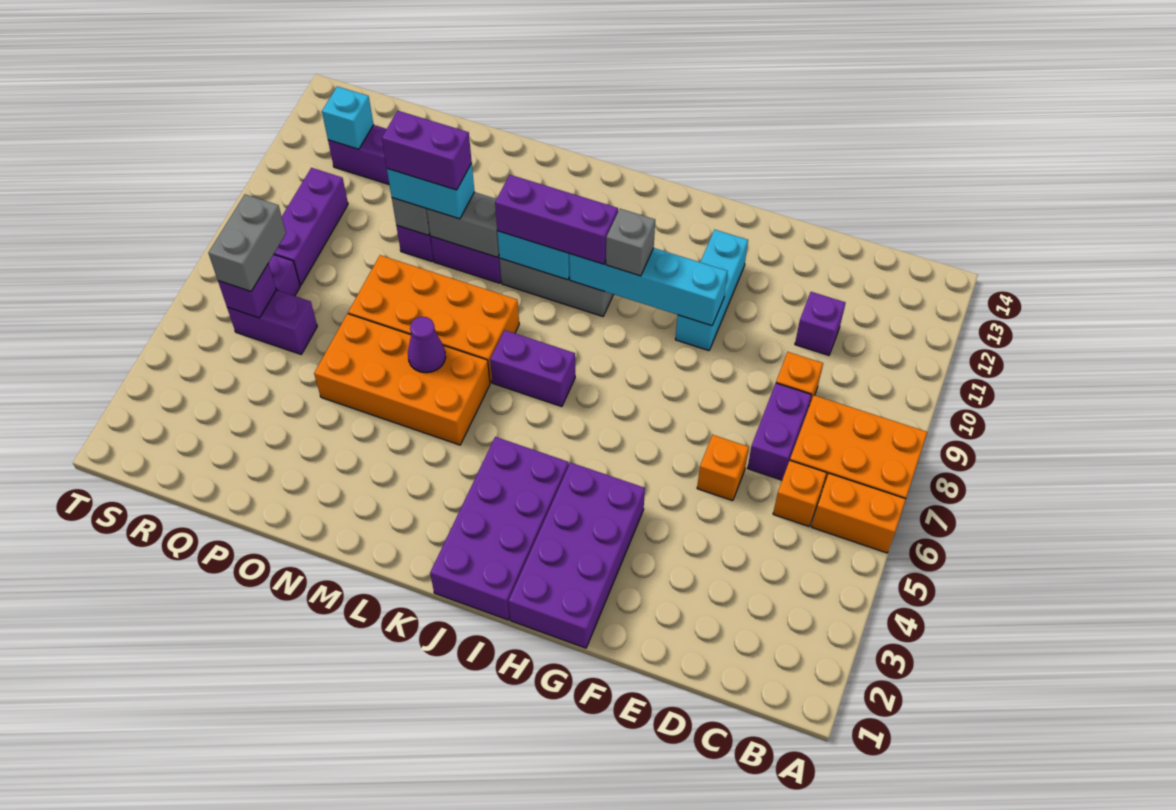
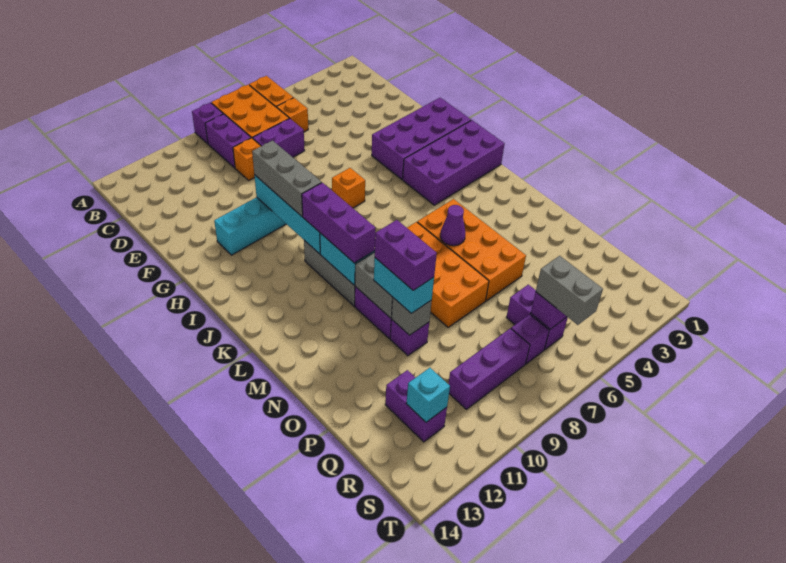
purple brick D11 level 1 -> purple brick A9 level 1
orange brick E6 level 1 -> orange brick H7 level 1
grey brick I10 level 3 -> grey brick G10:I10 level 3
purple brick J7:K7 level 1 -> purple brick B9:C9 level 1
grey brick R6:R7 level 3 -> grey brick R6:S6 level 3

